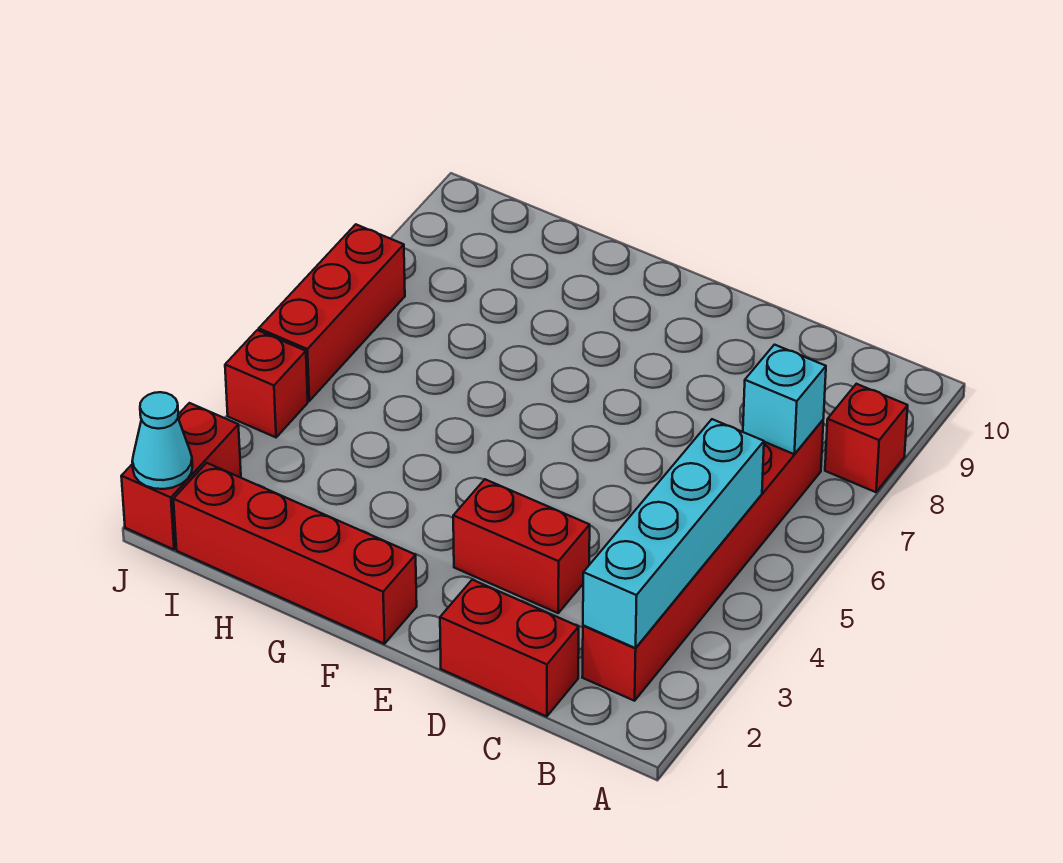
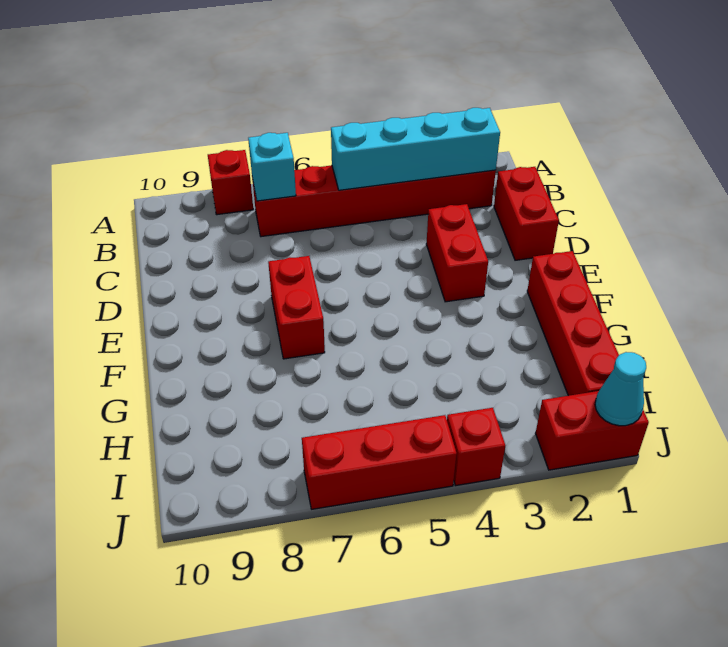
none -> red brick E7:F7 level 1

